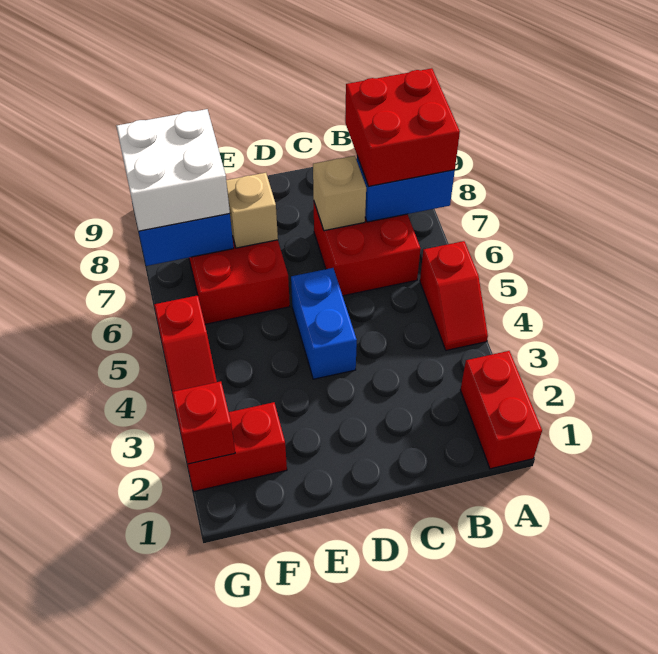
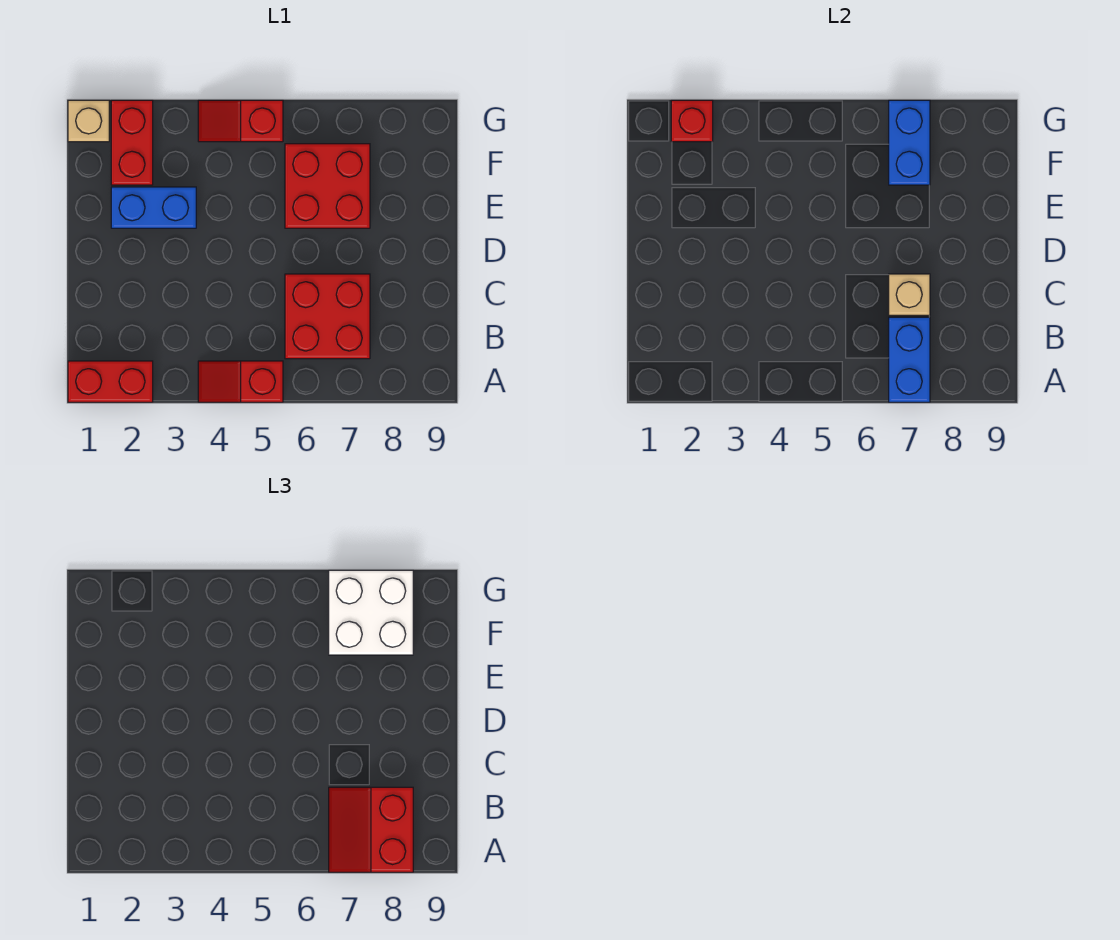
red brick A7:B8 level 3 -> red slope A7:B8 level 3 top 8
blue brick D4:D5 level 1 -> blue brick E2:E3 level 1
tan brick E7 level 2 -> tan brick G1 level 1

